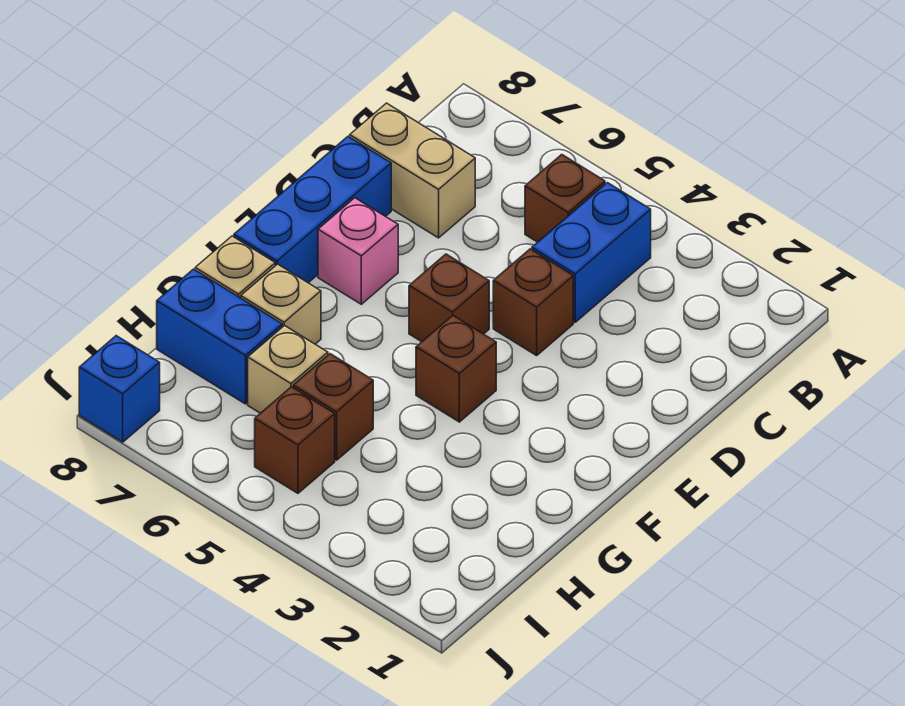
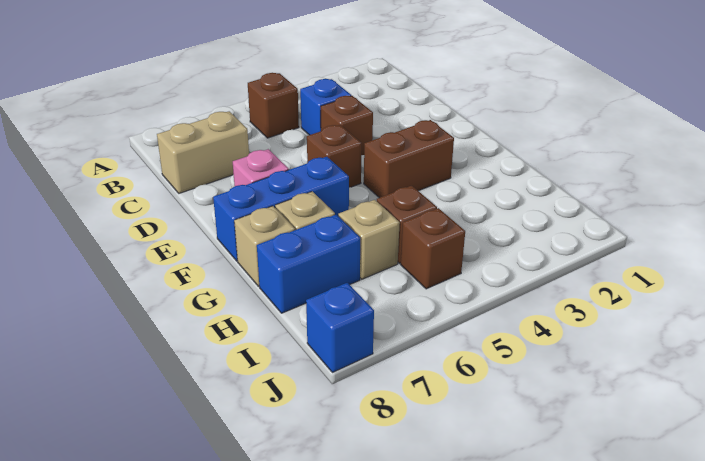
blue brick B4:C4 level 1 -> blue brick C4 level 1
blue brick D8:F8 level 1 -> blue brick F6:F8 level 1
brown brick F4 level 1 -> brown brick F3:F4 level 1

